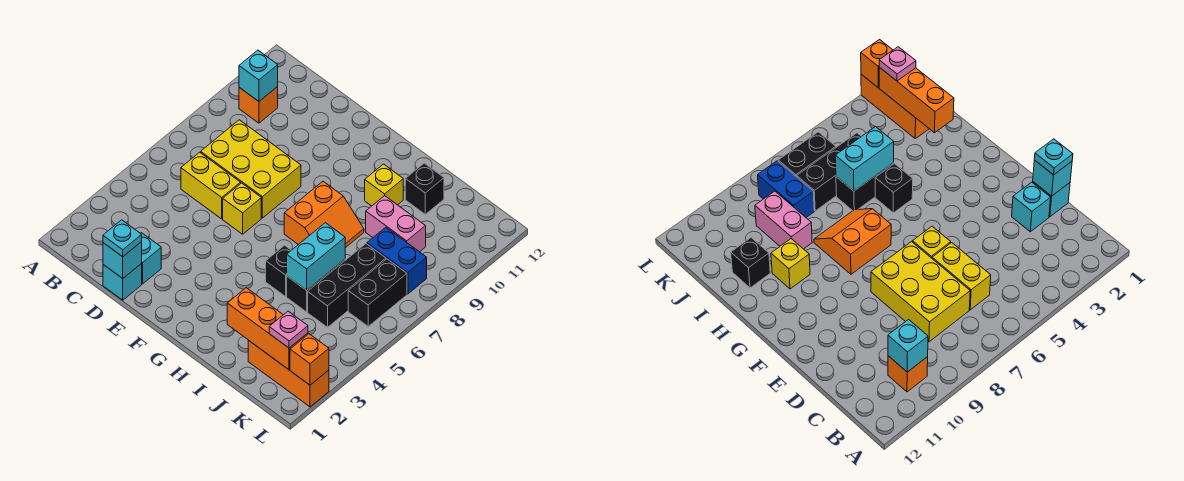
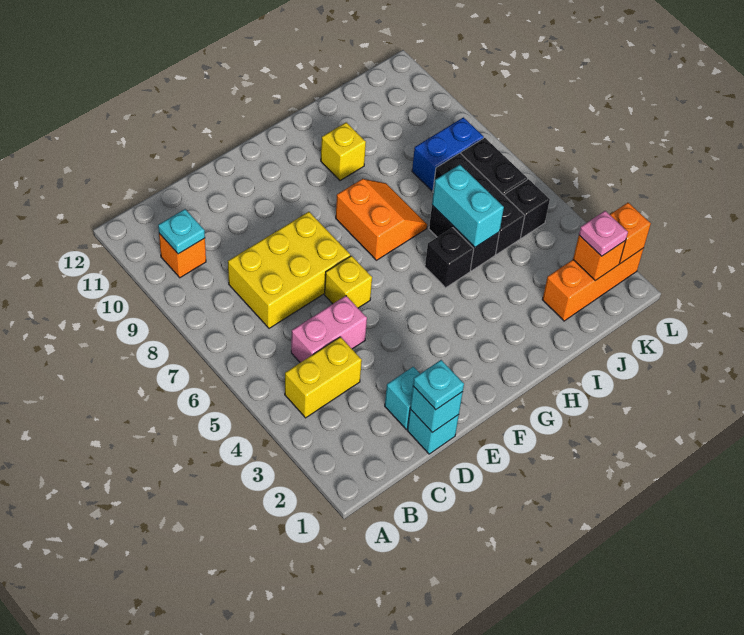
cyan brick B10 level 2 -> cyan plate B10 level 2
yellow brick C6:D6 level 1 -> yellow brick B4:C4 level 1
orange brick I2:K2 level 2 -> orange brick K2 level 2
pink brick I9:J9 level 1 -> pink brick C5:D5 level 1
black brick I11 level 1 -> black brick K5 level 1

